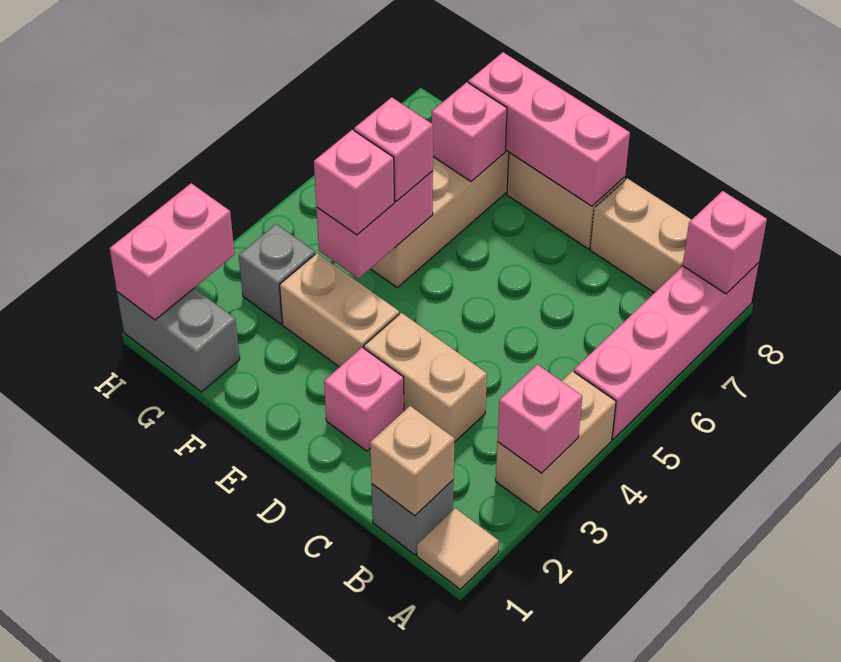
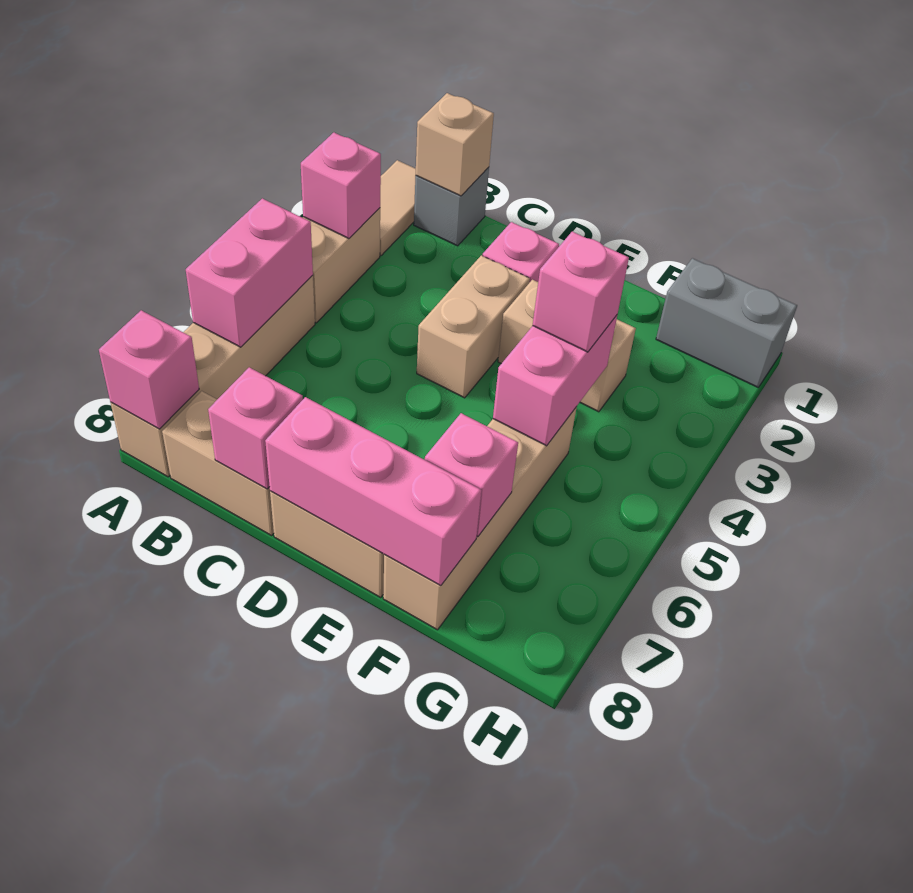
tan tile A1 level 1 -> tan tile A1:A2 level 1
pink brick A5:A8 level 1 -> tan brick A5:A8 level 1
tan brick C3:D3 level 1 -> tan brick D3:D4 level 1
pink brick F5 level 3 -> pink brick C8 level 2
grey brick G3 level 1 -> none
pink brick H1:H2 level 2 -> pink brick A5:A6 level 2

